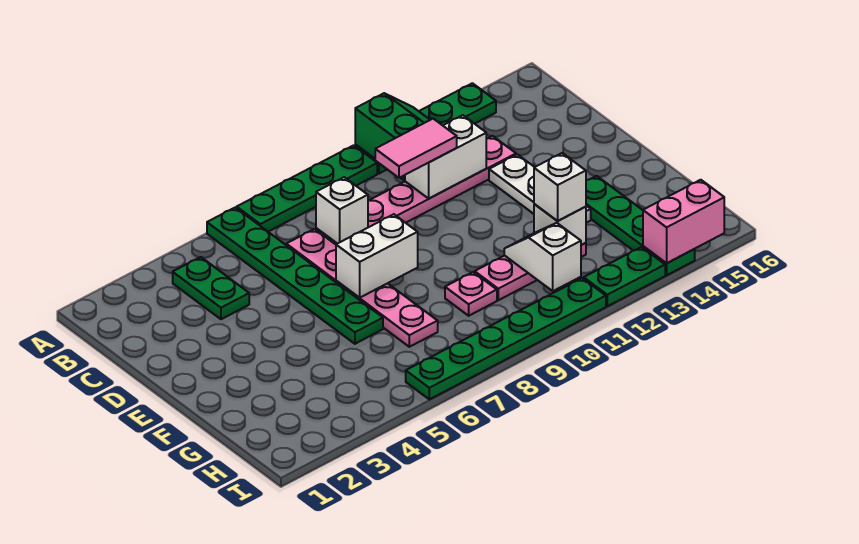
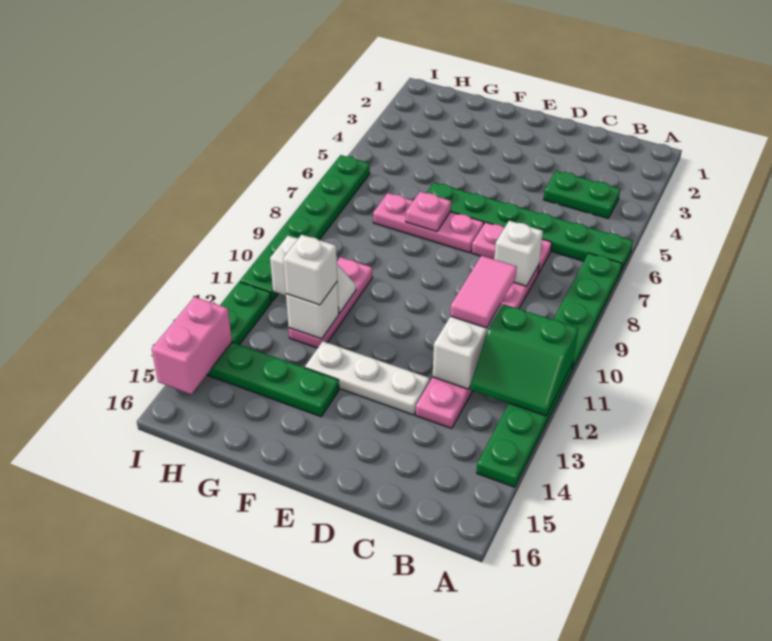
white brick E7:E8 level 2 -> none
pink plate G9 level 1 -> pink plate F7 level 2

